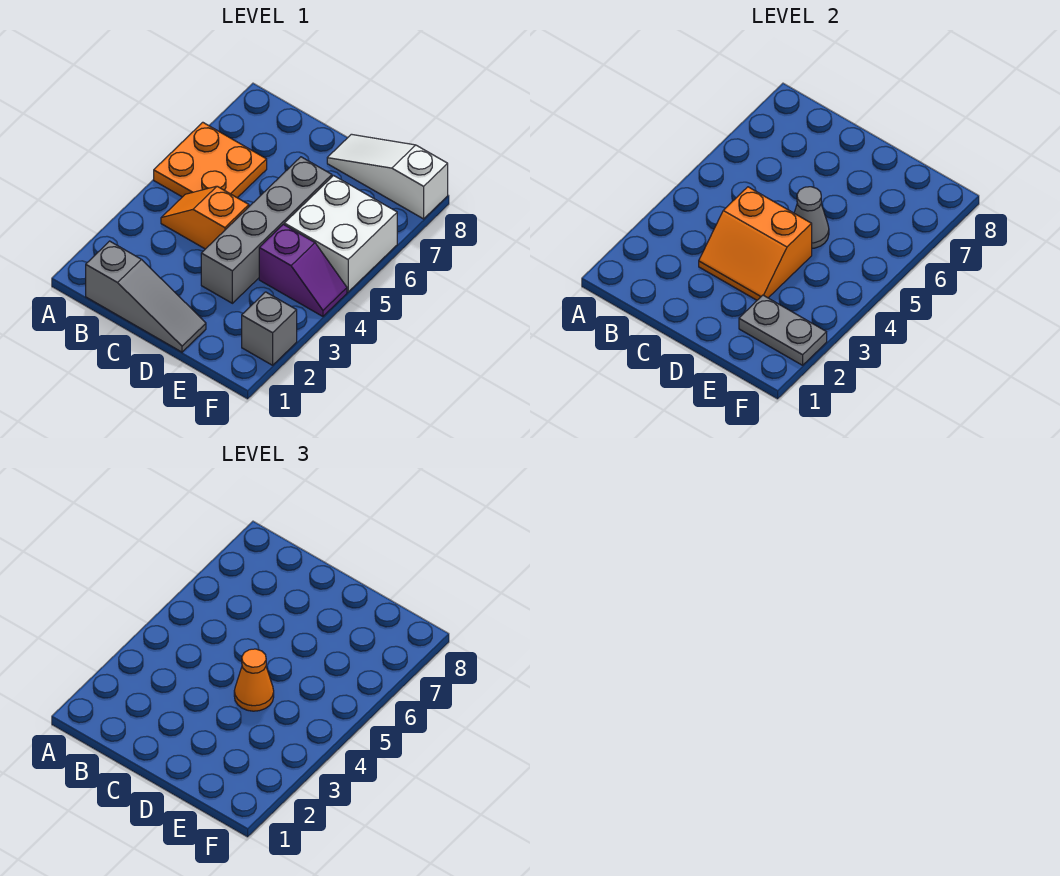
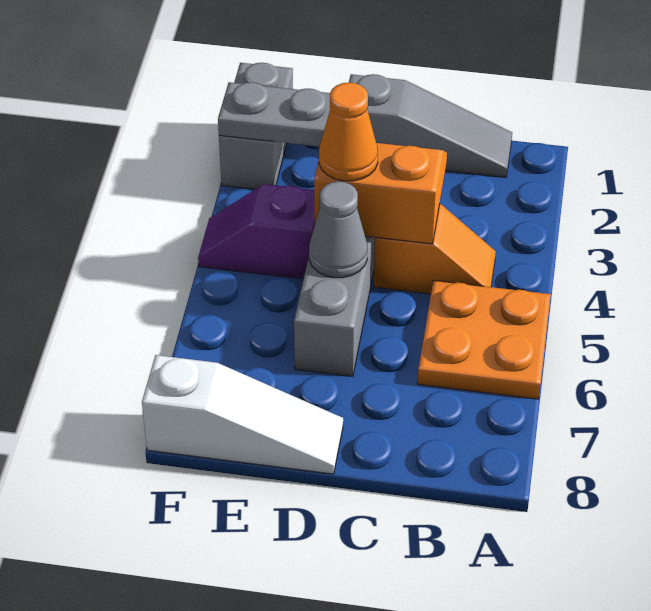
grey slope B1:D1 level 1 top B -> grey slope B1:D1 level 1 top D
white brick E5:F6 level 1 -> none
grey brick F2 level 1 -> grey brick F1:F2 level 1

